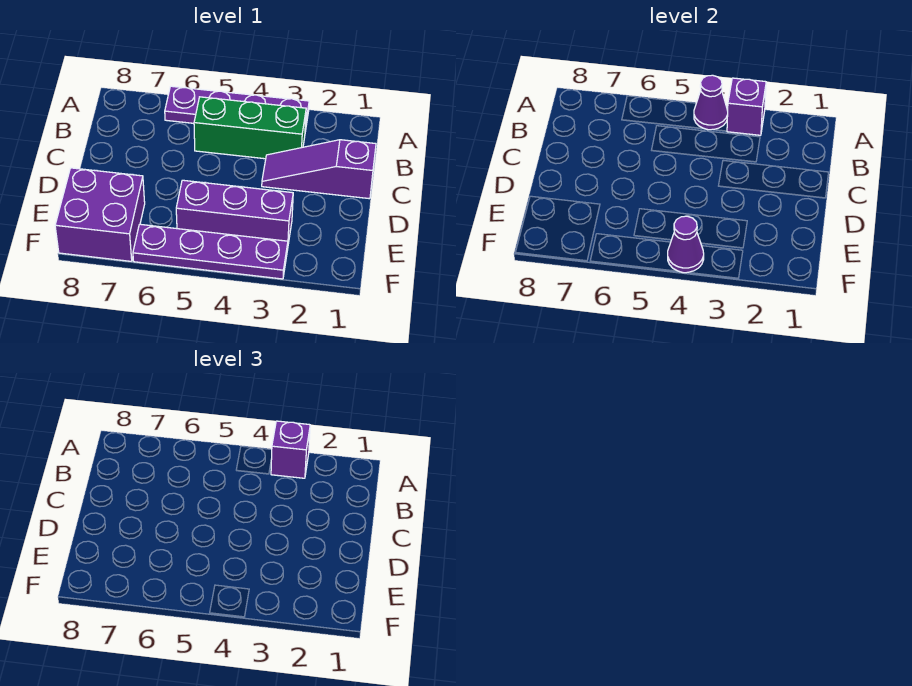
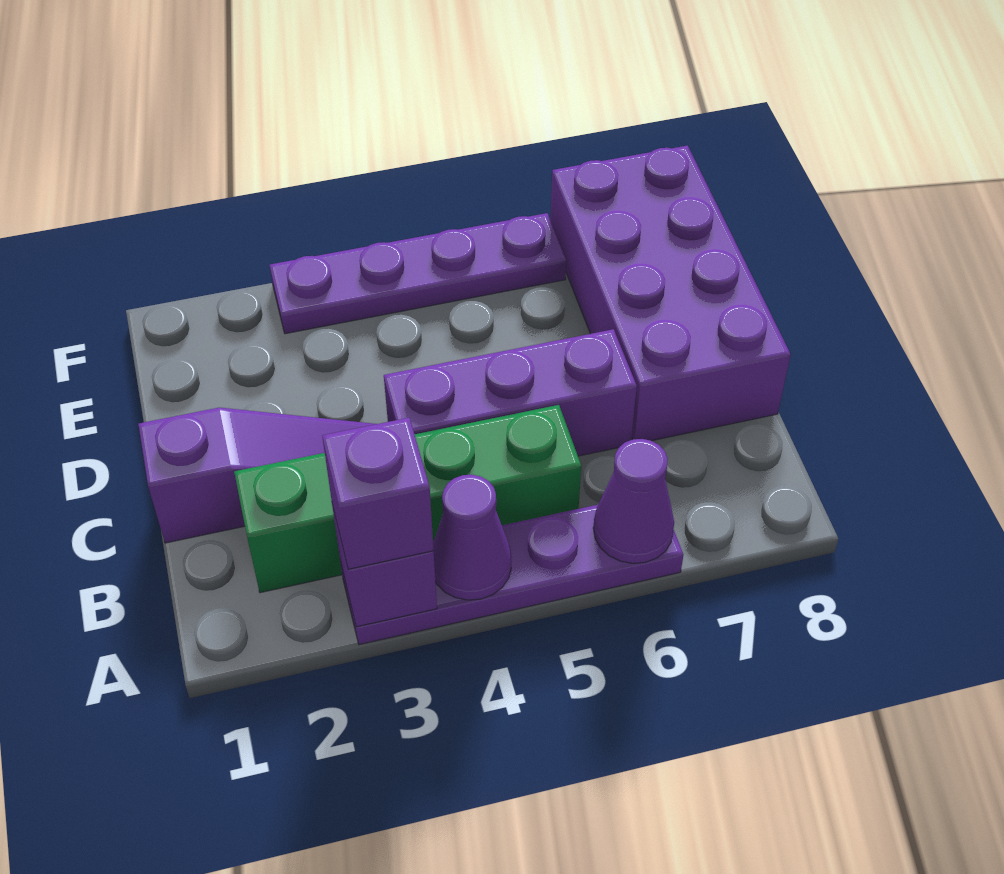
green brick B3:B5 level 1 -> green brick B2:B5 level 1
purple brick E3:E5 level 1 -> purple brick C4:C6 level 1
purple brick E7:F8 level 1 -> purple brick C7:F8 level 1
purple cone F4 level 2 -> purple cone A6 level 2

